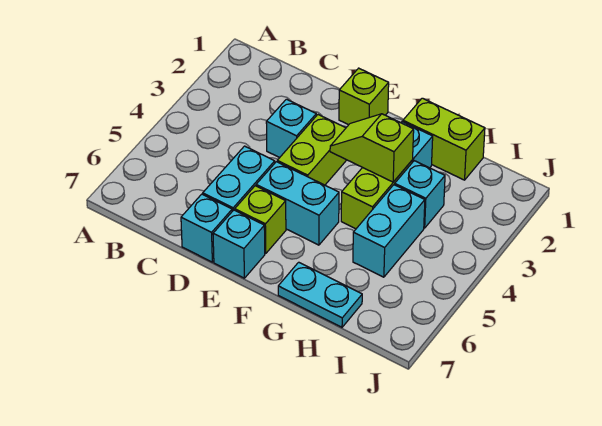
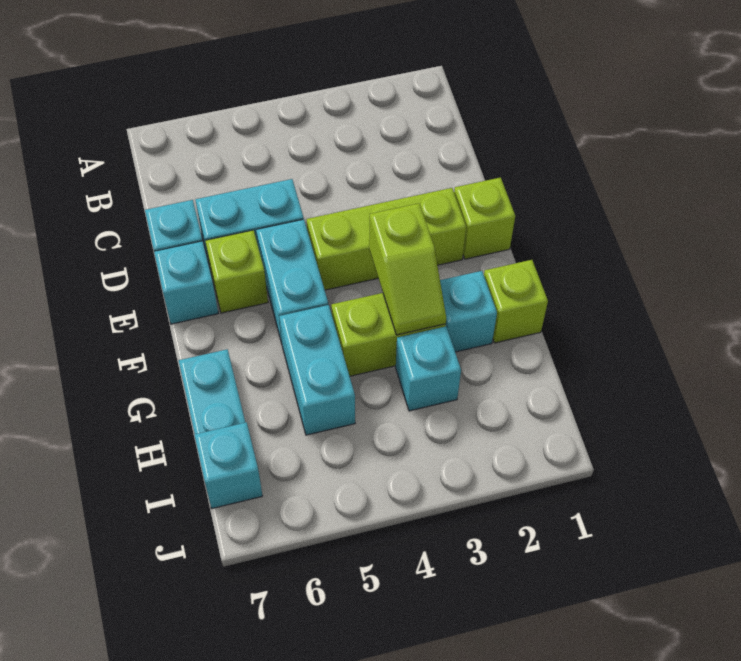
cyan brick D3 level 1 -> cyan brick I7 level 1
lime brick E3:E4 level 1 -> lime brick E2:E4 level 1
lime slope F3:G3 level 2 top G -> lime slope F3:G3 level 2 top F
lime brick G1:H1 level 1 -> lime brick G1 level 1
cyan brick H4:H5 level 1 -> cyan brick G5:H5 level 1

